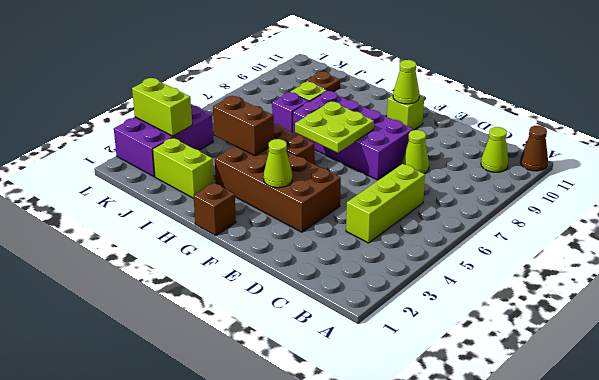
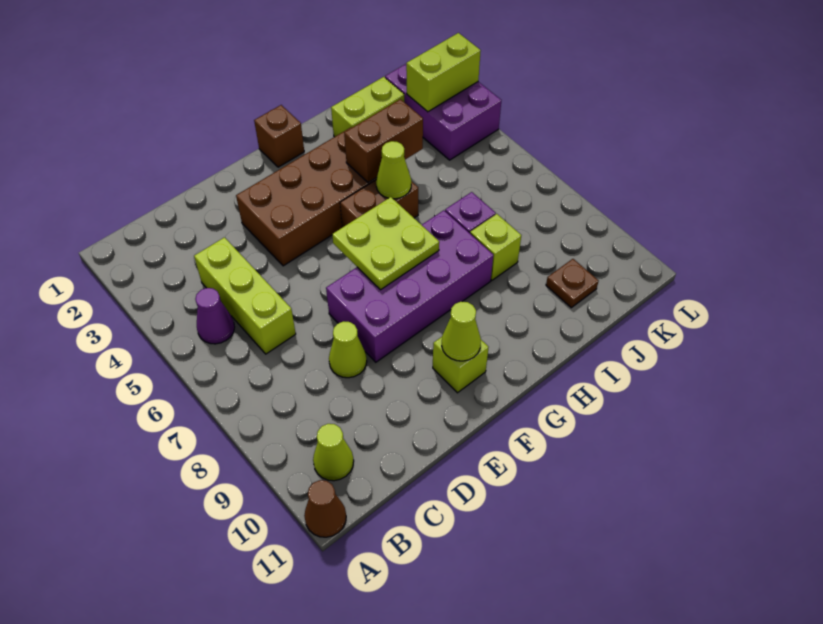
none -> purple cone B5 level 1
lime cone F3 level 2 -> lime cone H5 level 2

